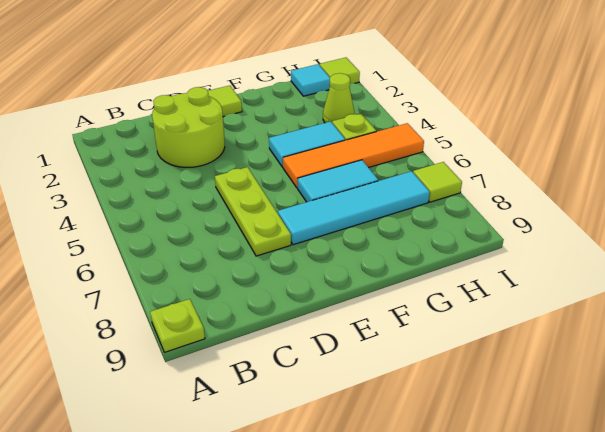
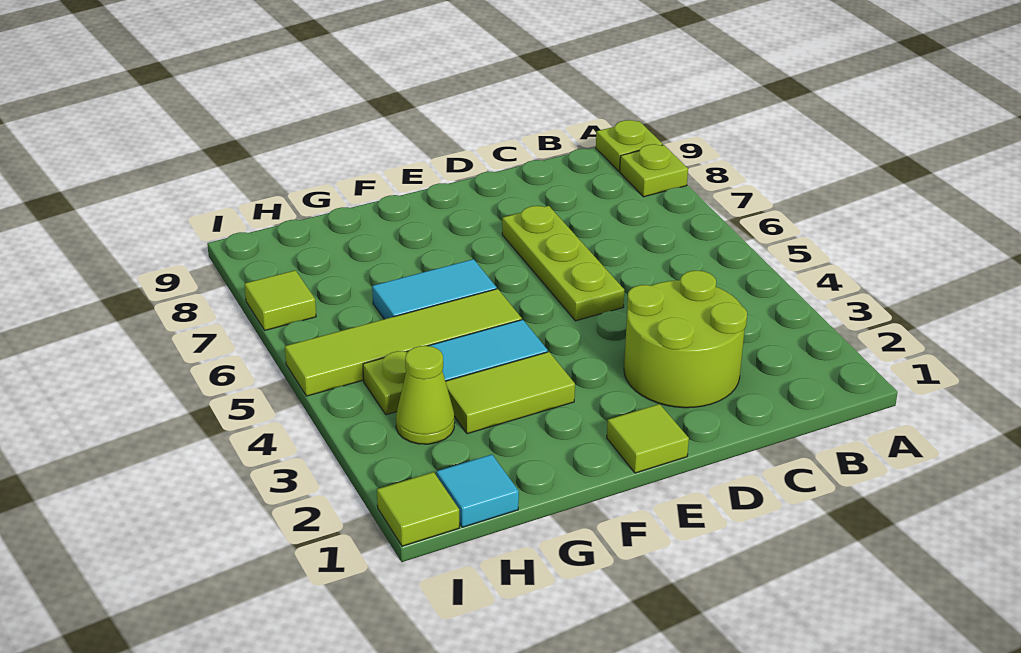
none -> lime plate A8 level 1
cyan tile E7:H7 level 1 -> none
none -> lime tile F3:G3 level 1
orange tile F5:I5 level 1 -> lime tile F5:I5 level 1

